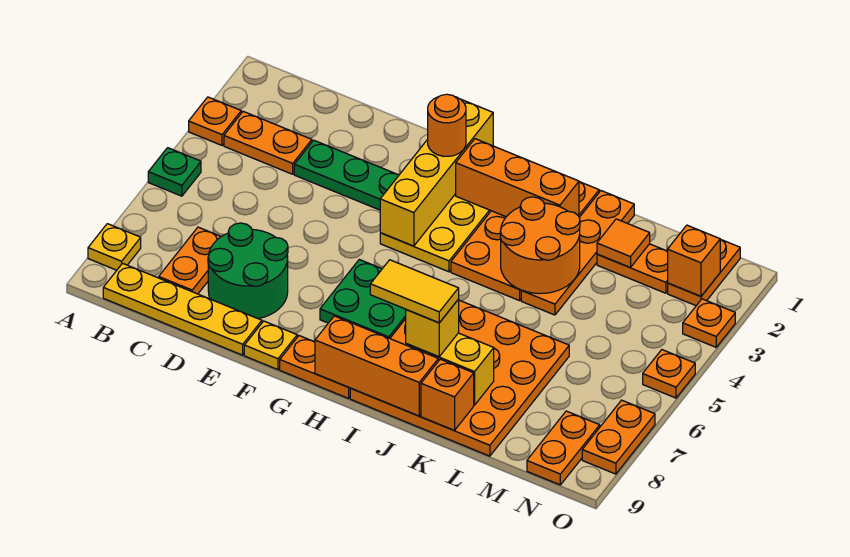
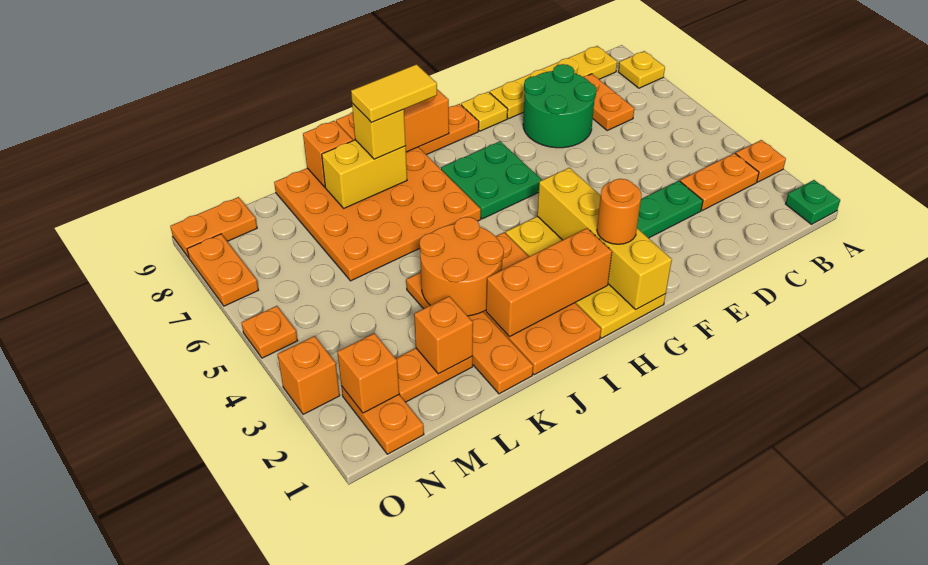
green plate A5 level 1 -> green plate A1 level 1
orange tile L2 level 2 -> orange brick L2 level 2
orange plate N8:N9 level 1 -> orange plate N9:O9 level 1
orange plate O3 level 1 -> orange brick O3 level 1

